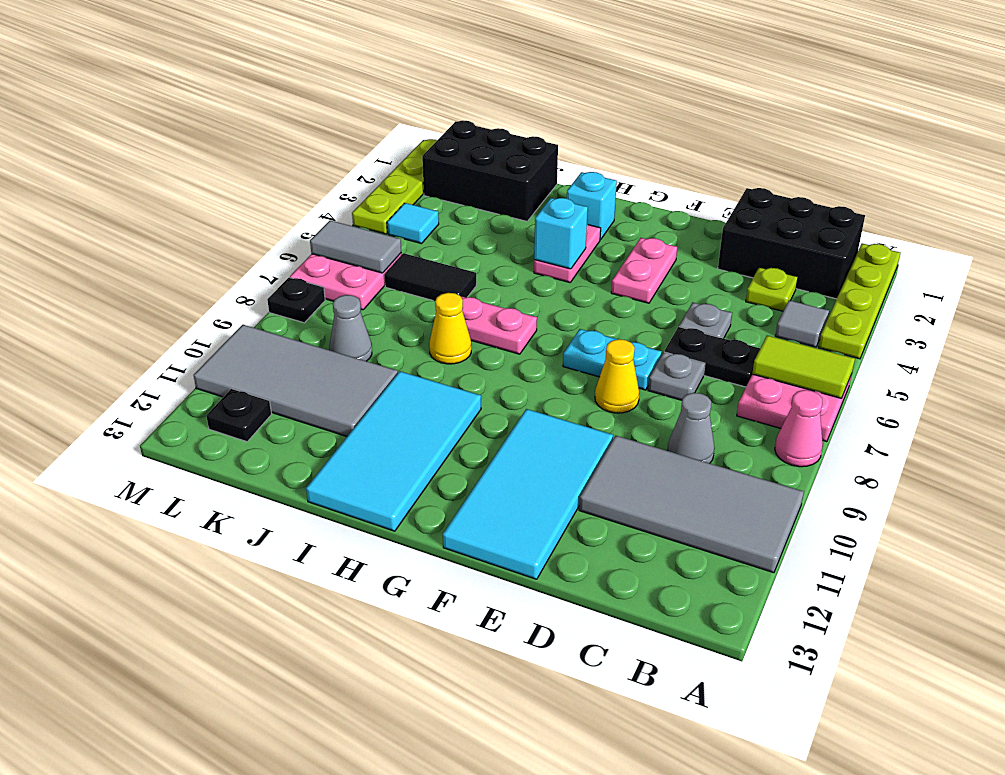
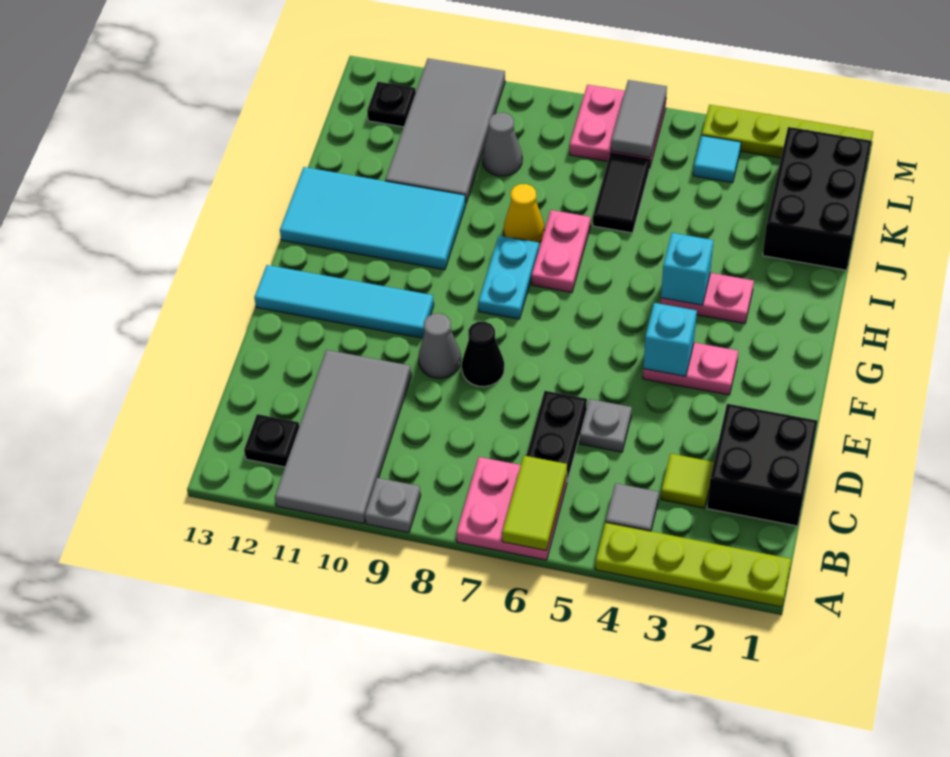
pink cone A8 level 1 -> none
black brick B1:D2 level 1 -> black brick C1:D2 level 1
lime plate C3 level 1 -> lime tile C3 level 1
grey cone C9 level 1 -> grey cone E9 level 1
grey plate D7 level 1 -> grey plate A9 level 1
cyan plate E7:F7 level 1 -> cyan plate G8:H8 level 1
yellow cone E8 level 1 -> black cone E8 level 1
cyan tile E10:F13 level 1 -> cyan tile F10:F13 level 1
cyan brick H2 level 1 -> cyan brick F4 level 2
black plate M8 level 1 -> black plate B12 level 1

